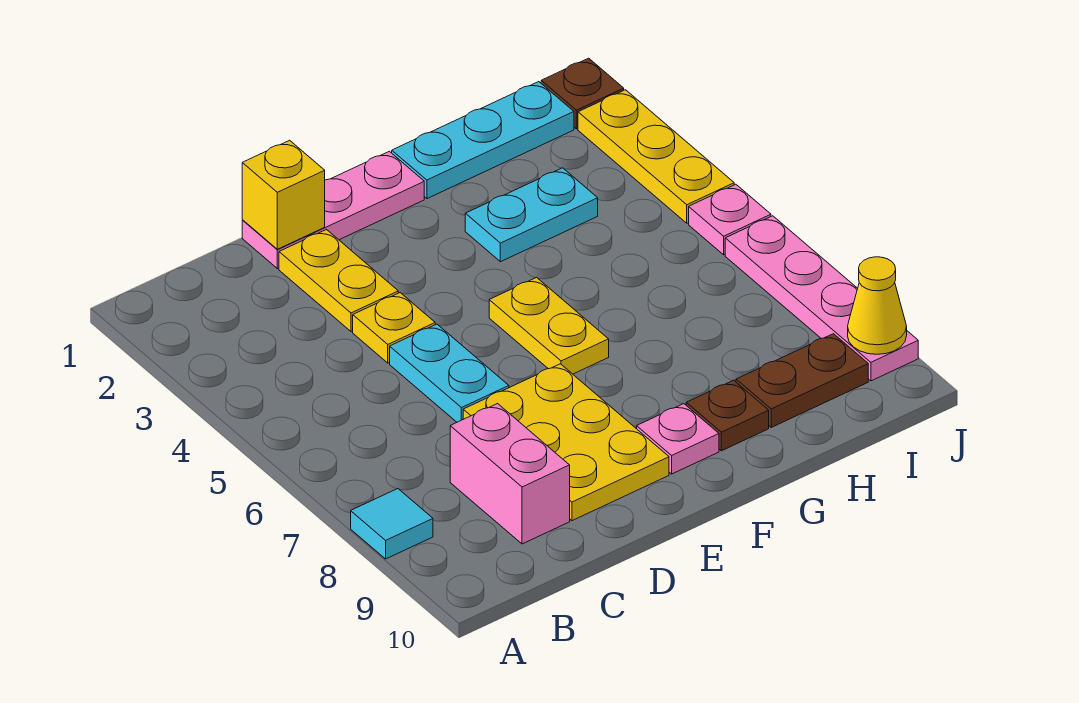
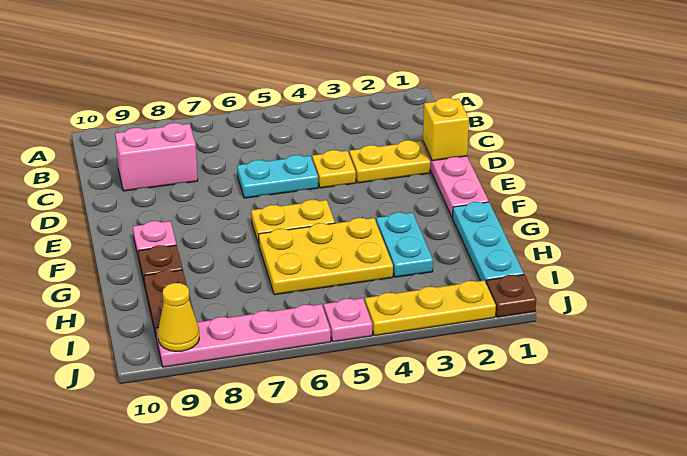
cyan tile A8 level 1 -> none
yellow plate D7:E9 level 1 -> yellow plate G4:H6 level 1

